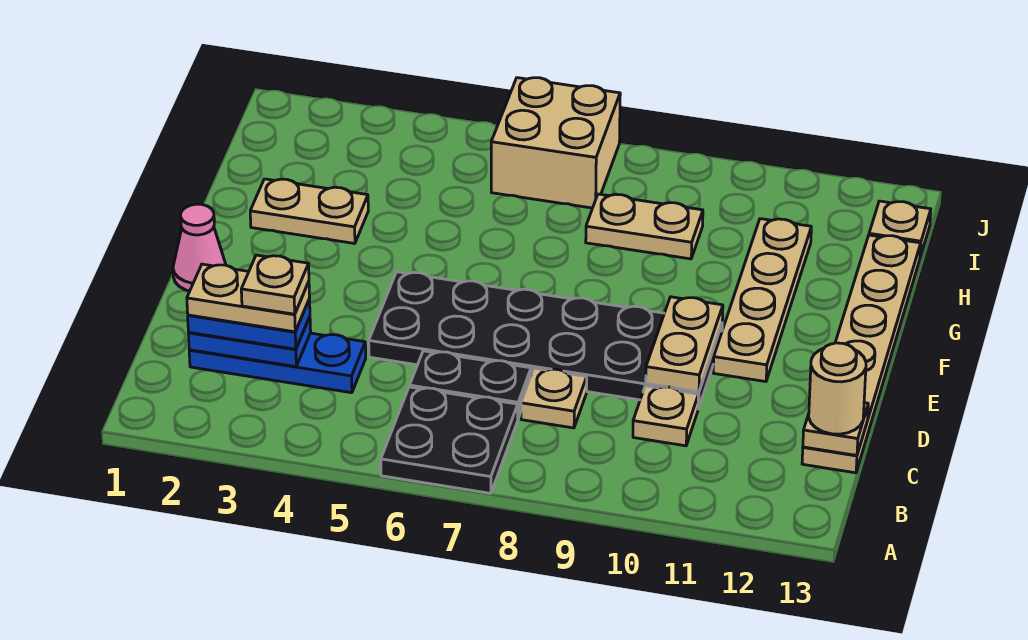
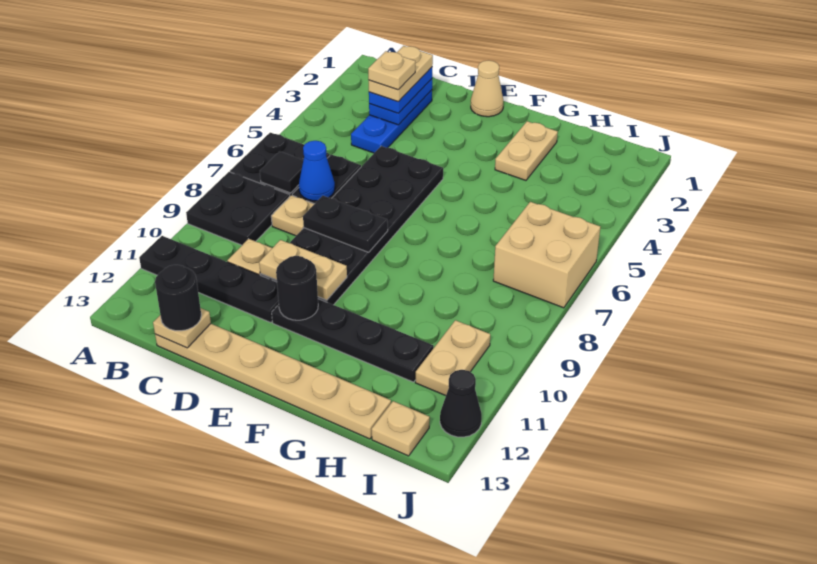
none -> black plate A8:B9 level 1
none -> black plate A11:D11 level 1
none -> black tile B7 level 2
none -> blue cone C7 level 2
tan round brick C13 level 3 -> black round brick C13 level 3
none -> black plate D8:E8 level 2
pink cone E1 level 1 -> tan cone E1 level 1
tan plate E11:H11 level 1 -> black plate E11:H11 level 1
none -> black round brick E11 level 2
tan plate H8:H9 level 1 -> tan plate I10:I11 level 1
none -> black cone J12 level 1

